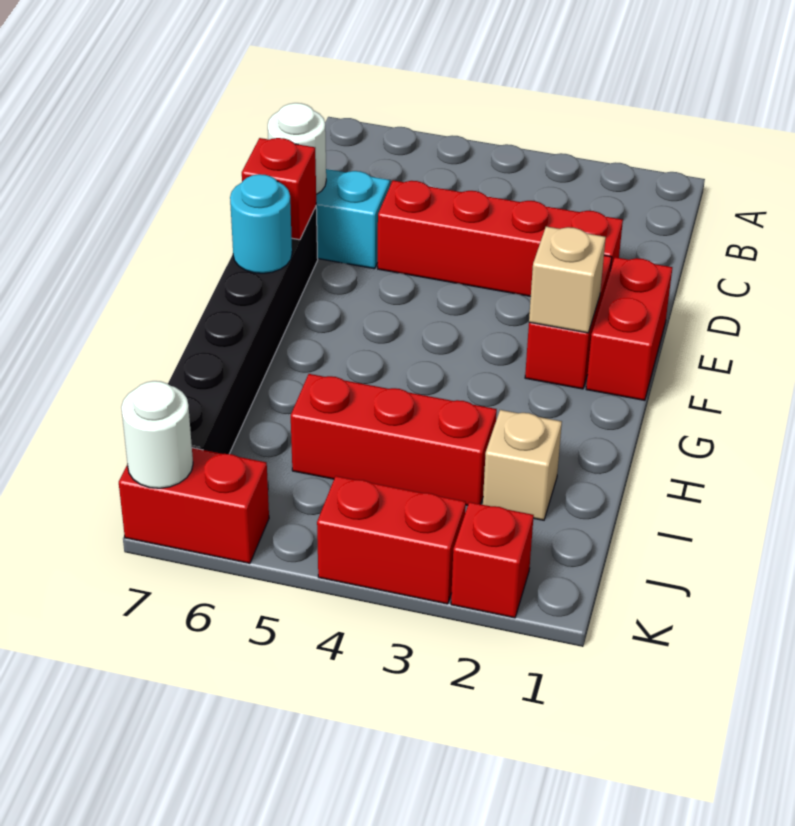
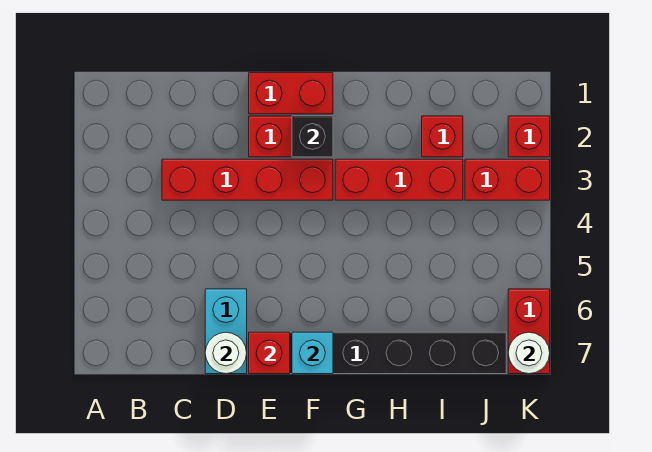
red brick D2:D5 level 1 -> red brick C3:F3 level 1
tan brick F2 level 2 -> black brick F2 level 2
cyan round brick F7 level 2 -> cyan brick F7 level 2
tan brick I2 level 1 -> red brick I2 level 1
red brick I3:I5 level 1 -> red brick G3:I3 level 1
red brick K3:K4 level 1 -> red brick J3:K3 level 1

